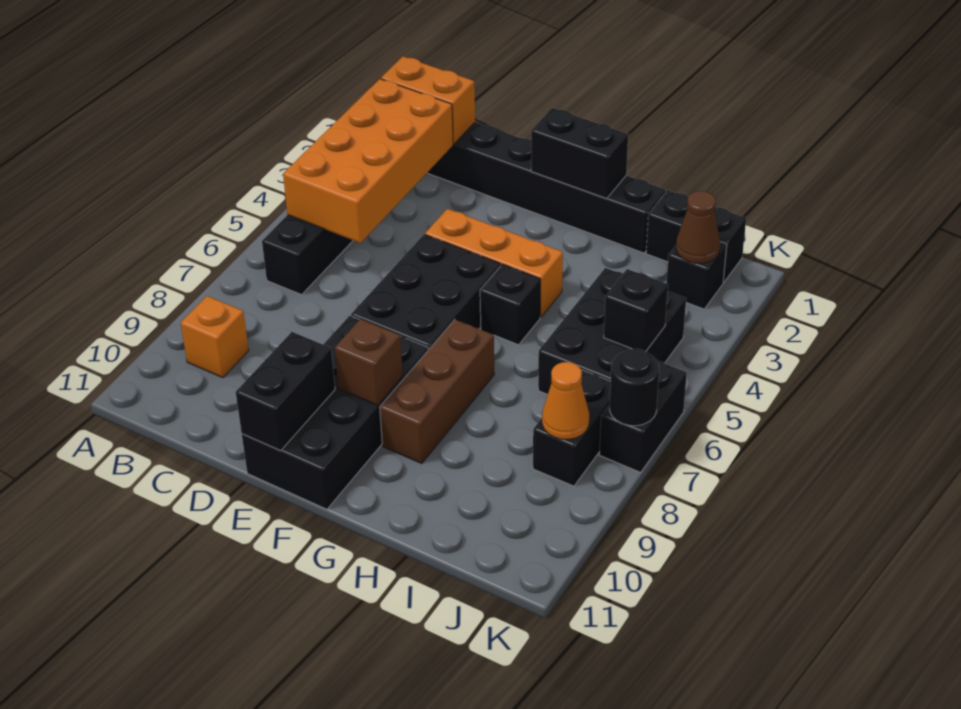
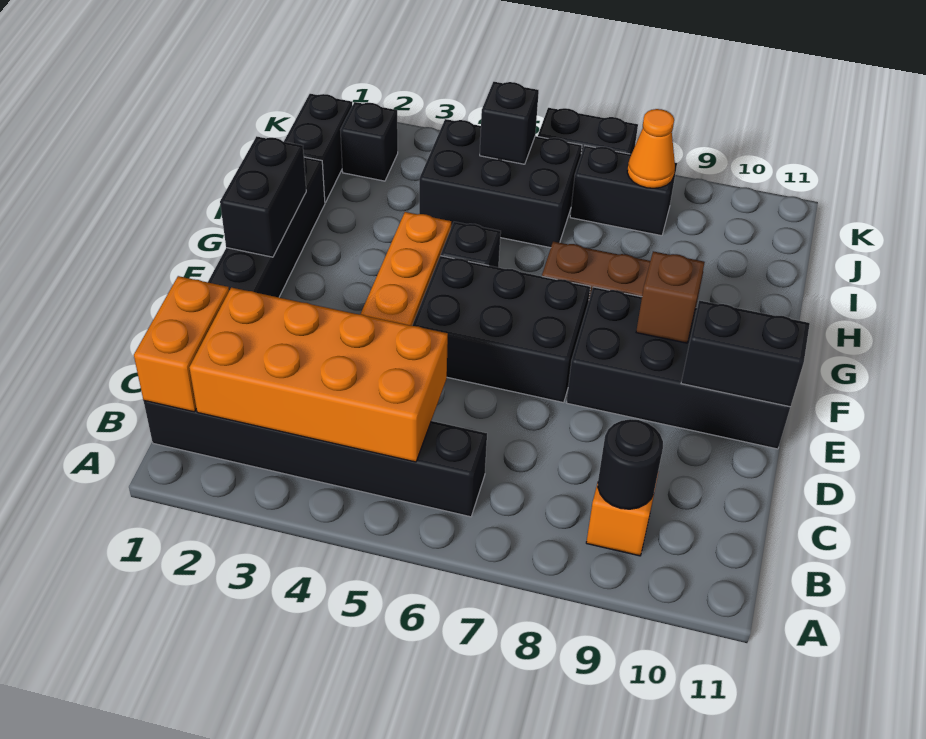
brown cone J2 level 2 -> none
black round brick K7 level 2 -> black round brick B9 level 2

